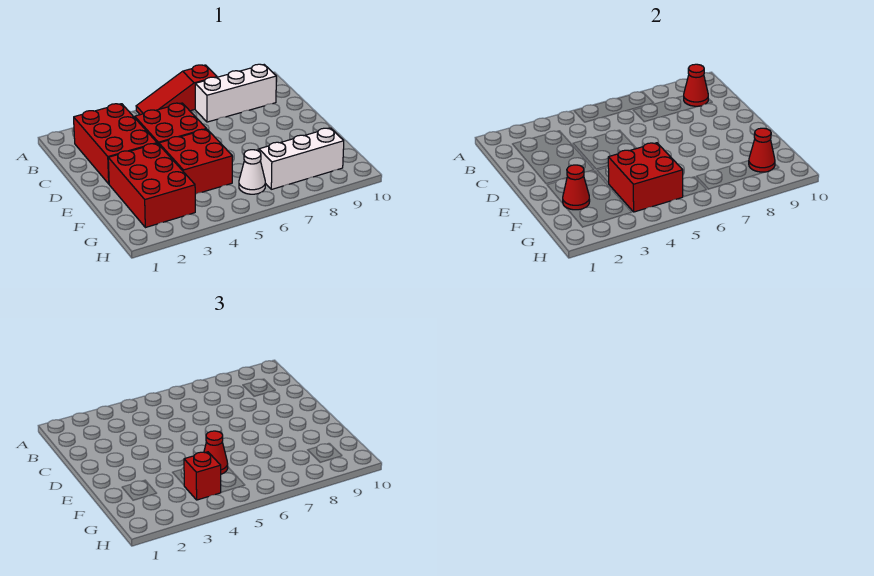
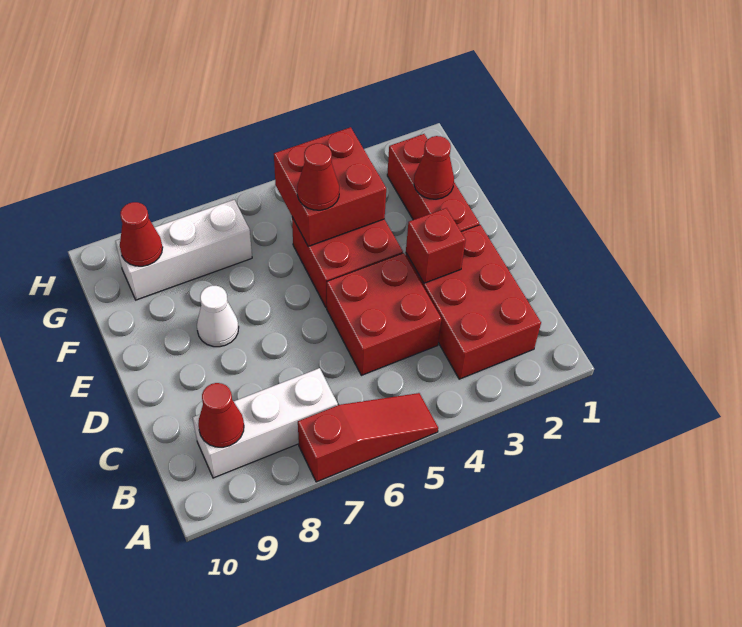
red brick E2:G3 level 1 -> red brick E2:G2 level 1
red brick G4 level 3 -> red brick D3 level 2
white cone G6 level 1 -> white cone E8 level 1

